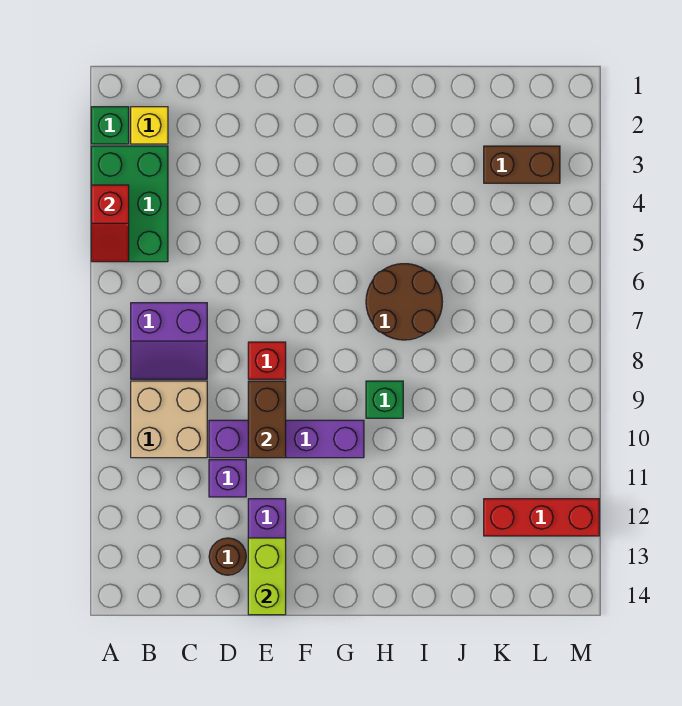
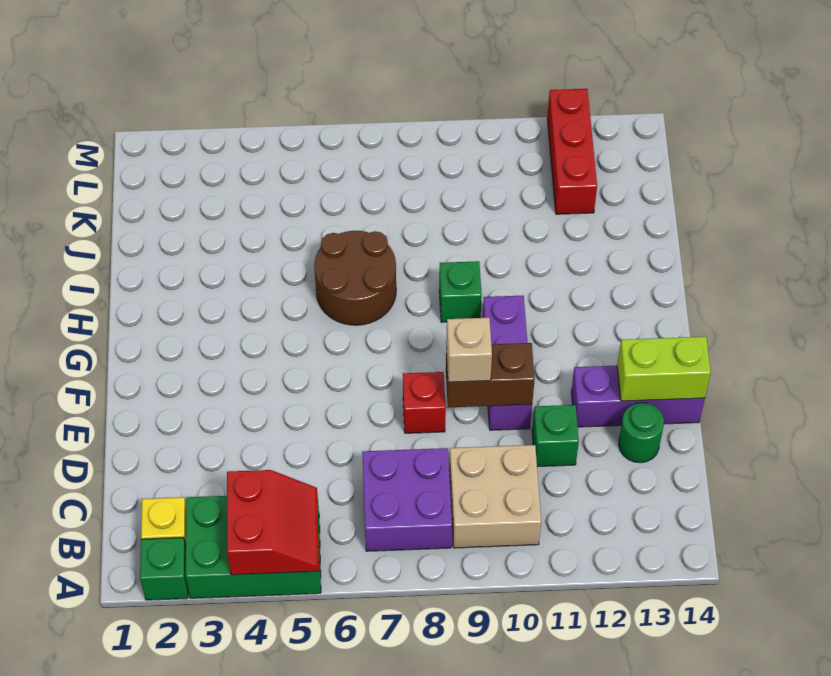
red slope A4:A5 level 2 top 4 -> red slope A4:B5 level 2 top 4
purple slope B7:C8 level 1 top 7 -> purple brick B7:C8 level 1
purple brick D10:G10 level 1 -> purple brick E10:G10 level 1
purple brick D11 level 1 -> green brick D11 level 1
brown round brick D13 level 1 -> green round brick D13 level 1
none -> tan brick E9 level 3
brown brick K3:L3 level 1 -> none

